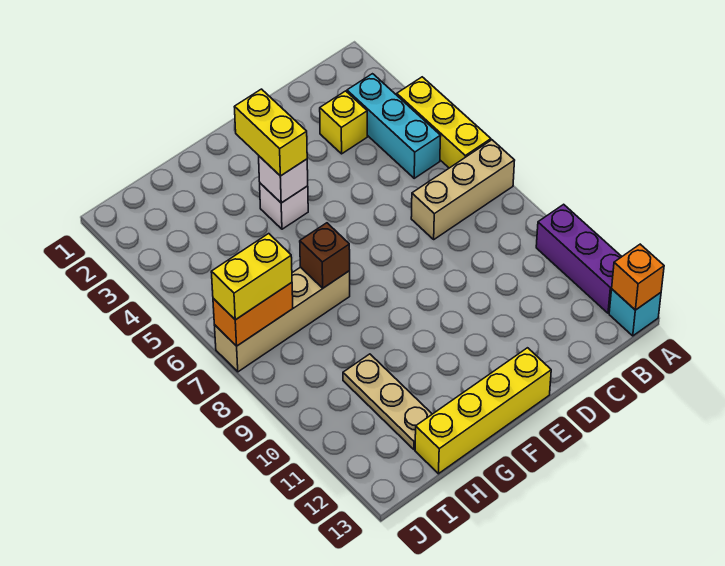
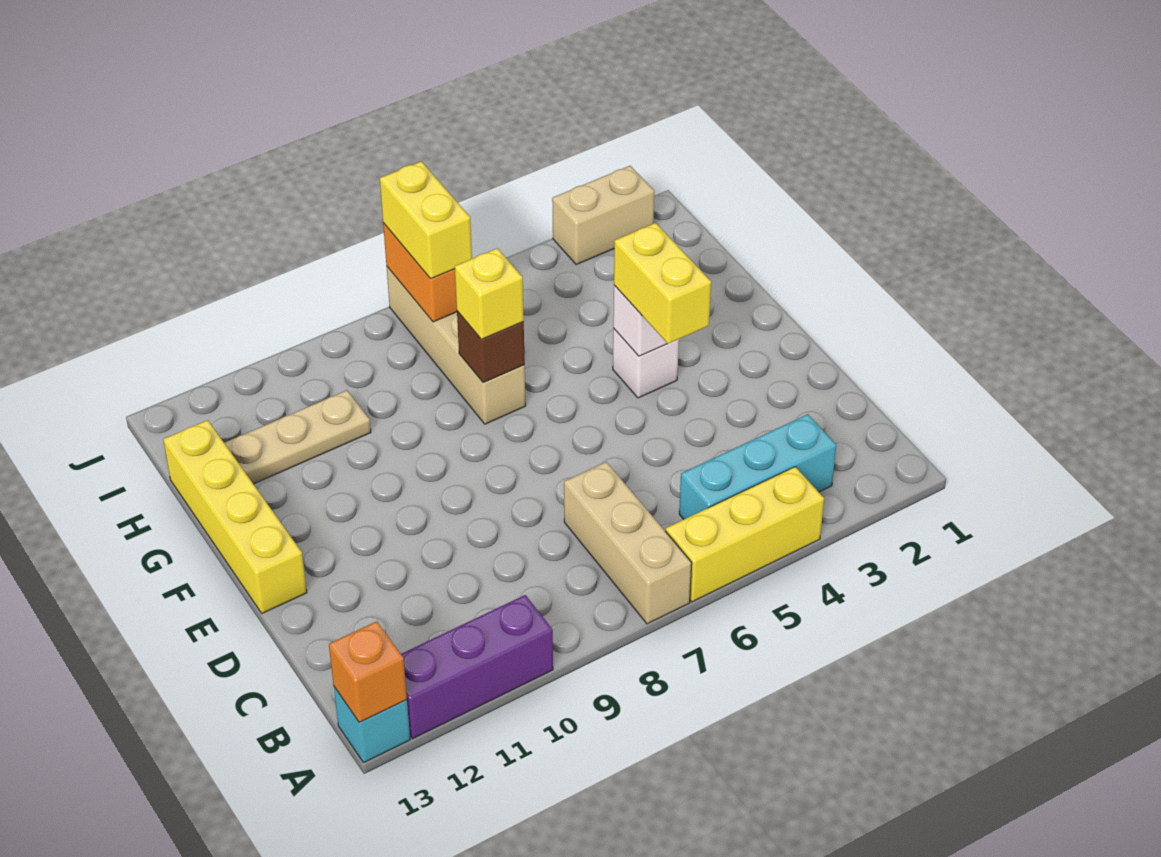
yellow brick C3 level 1 -> yellow brick G7 level 3
yellow brick F3:F4 level 3 -> yellow brick E4:F4 level 3
none -> tan brick J2:J3 level 1

